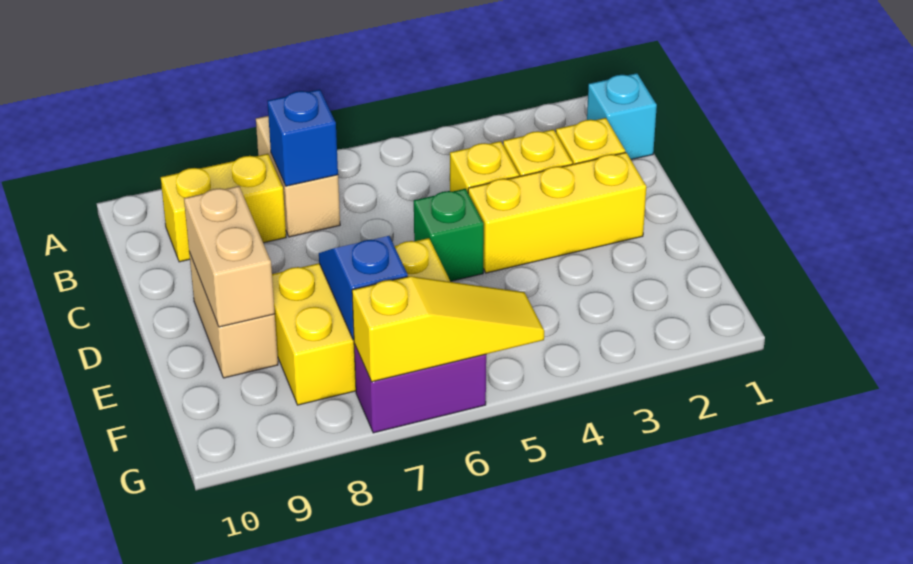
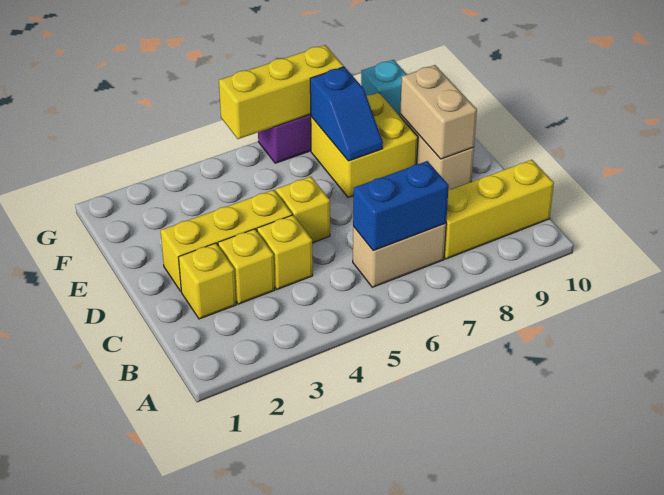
tan brick A7:B7 level 1 -> tan brick B6:B7 level 1
cyan brick B1 level 1 -> cyan brick G9 level 1
blue brick B7 level 2 -> blue brick B6:B7 level 2
yellow brick B8:B9 level 1 -> yellow brick B8:B10 level 1
green brick D5 level 1 -> yellow brick D5 level 1
yellow brick E6:F8 level 1 -> yellow brick E7:F8 level 1
yellow slope G5:G7 level 2 top 7 -> yellow brick G5:G7 level 2

